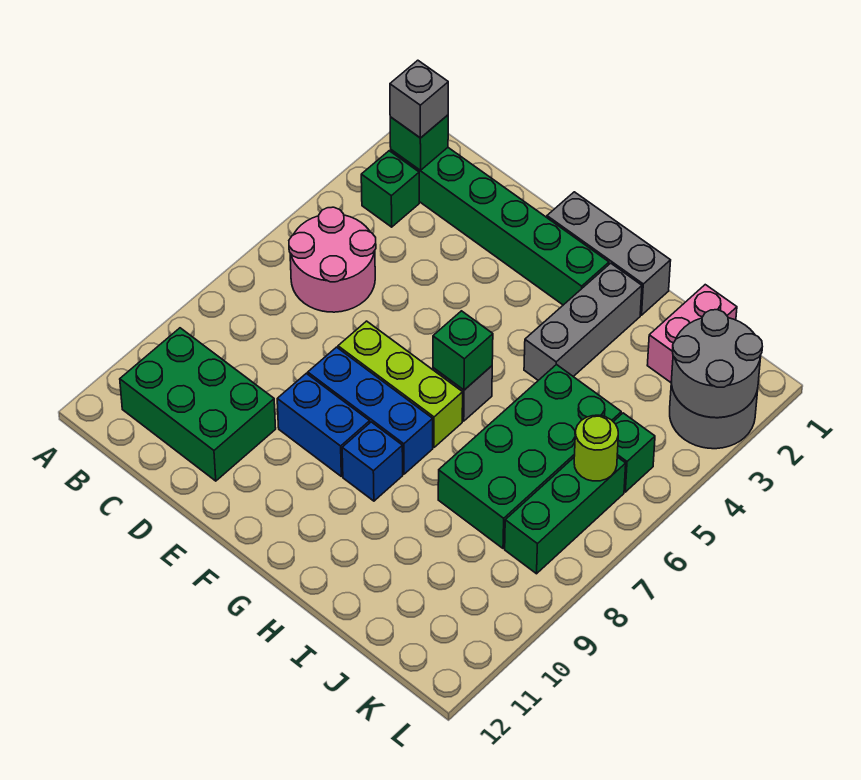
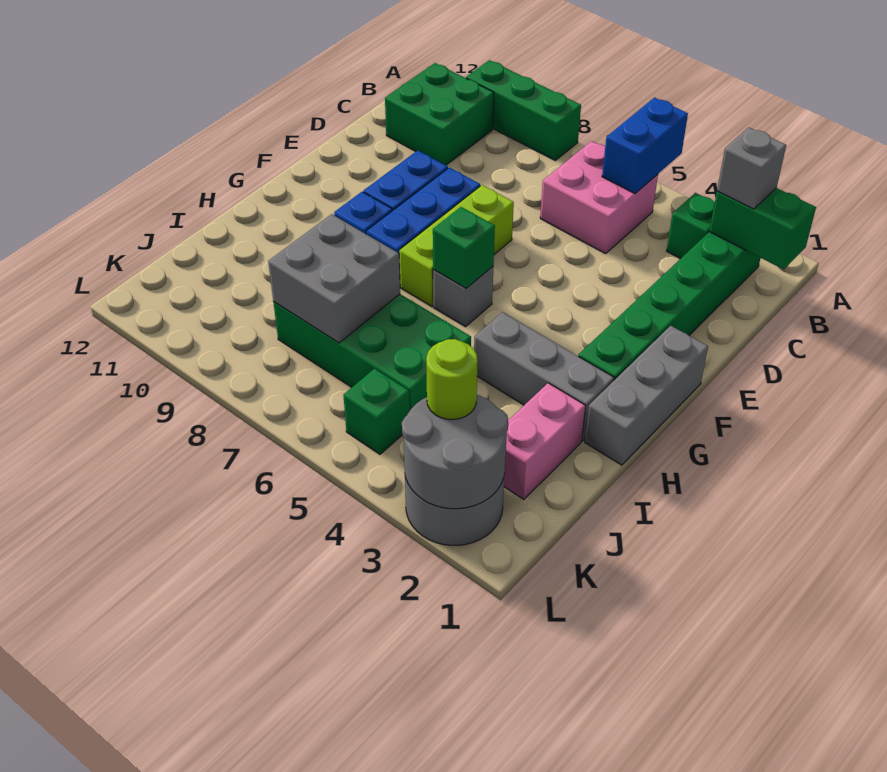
none -> blue brick A5:B5 level 2
green brick B2 level 2 -> green brick B1:B2 level 2
pink round brick B5:C6 level 1 -> pink brick B5:C6 level 1
green brick B10:D11 level 1 -> green brick B10:C11 level 1
none -> grey brick I7:J8 level 2
pink brick J1:J2 level 1 -> pink brick I2:J2 level 1
green brick K6:K8 level 1 -> green brick A8:A10 level 1
lime round brick K6 level 2 -> lime round brick K3 level 3

